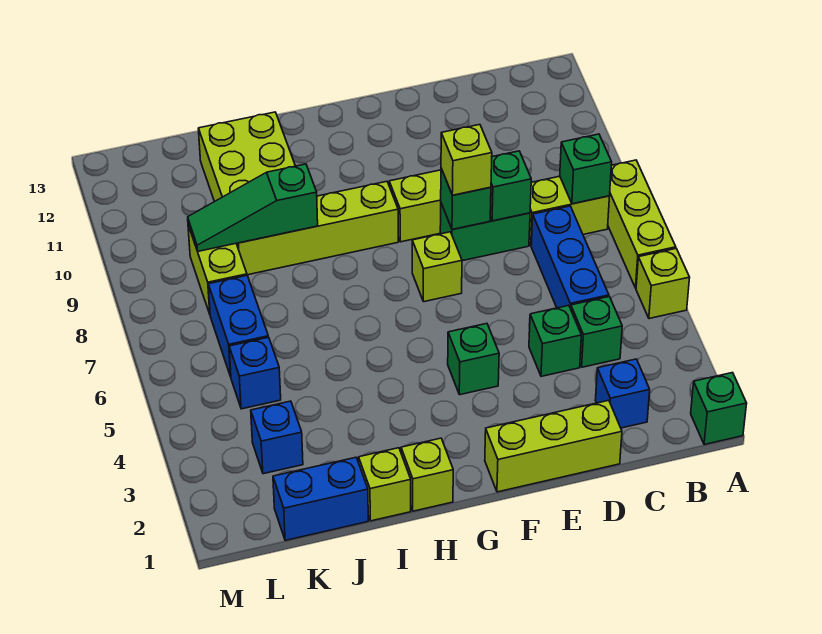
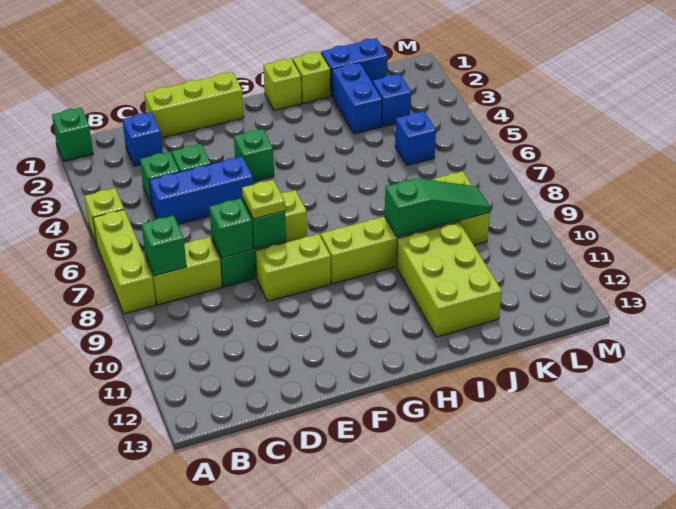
blue brick C5:C7 level 1 -> blue brick C5:E5 level 1
lime brick E8 level 3 -> lime plate E8 level 3
blue brick K6:K7 level 1 -> blue brick J2:J3 level 1

